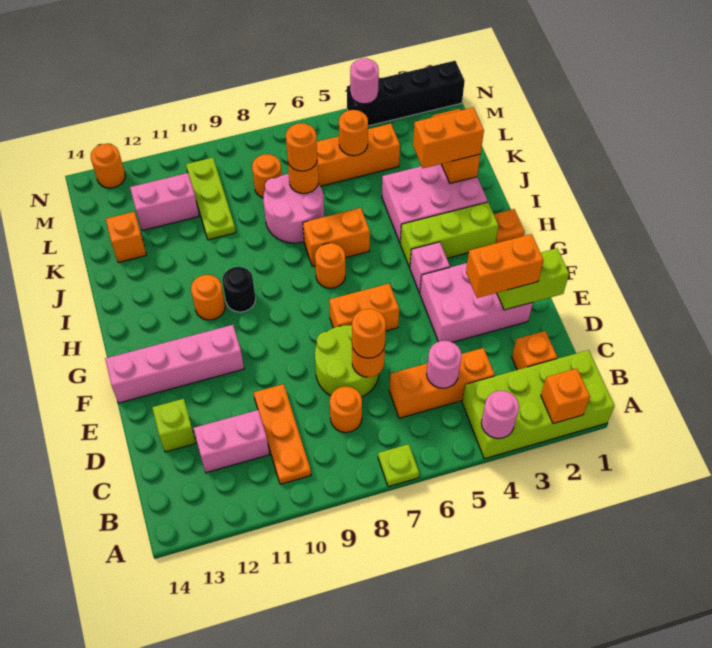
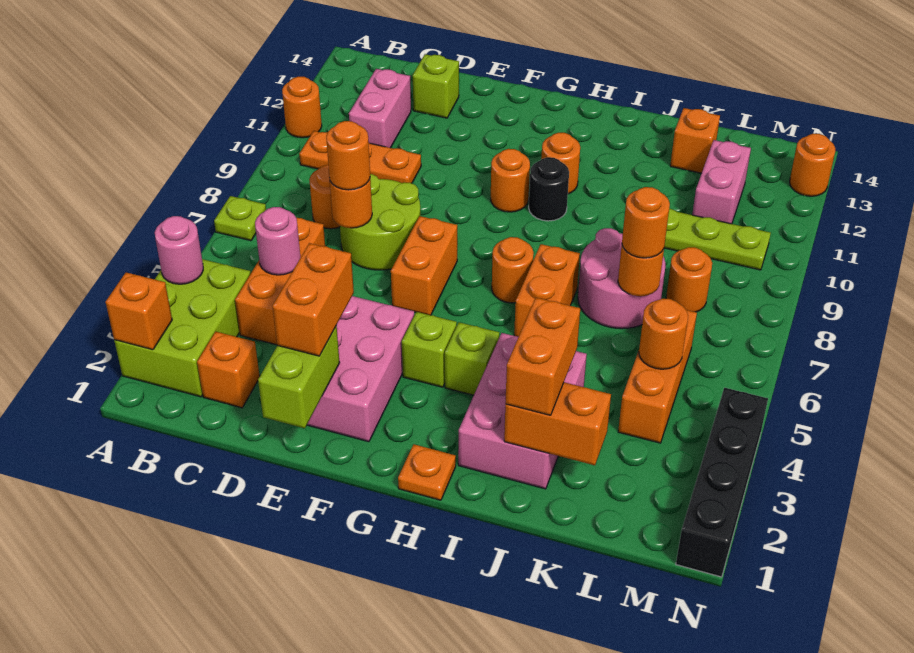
lime brick A1:B4 level 1 -> lime brick A2:B4 level 1
none -> orange round brick A11 level 1
pink brick F11:F14 level 1 -> none
pink brick G4 level 1 -> lime brick G4 level 1
none -> orange round brick G10 level 1
lime brick H2:H4 level 1 -> lime brick H4 level 1
pink round brick N4 level 2 -> none

